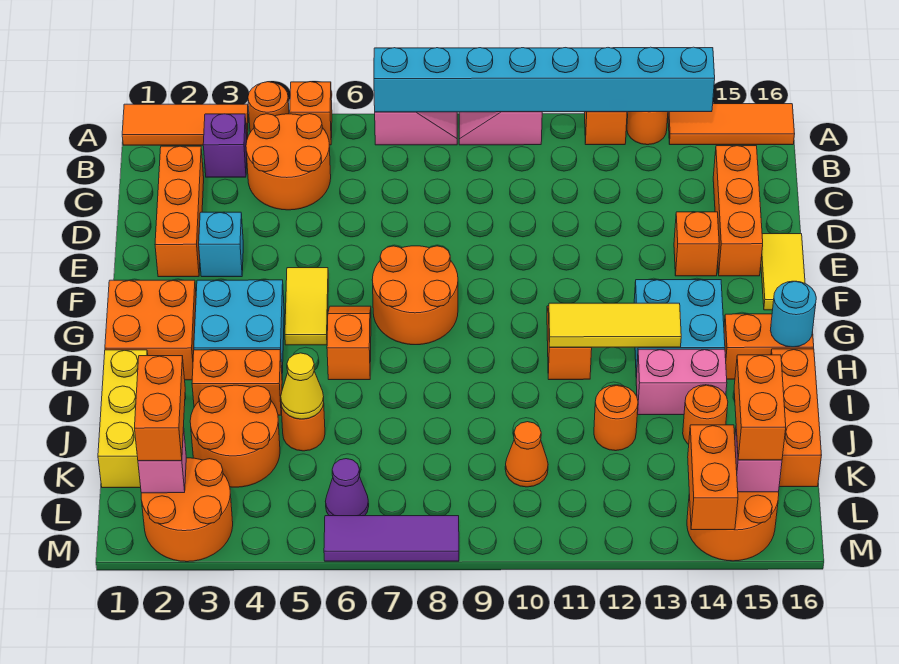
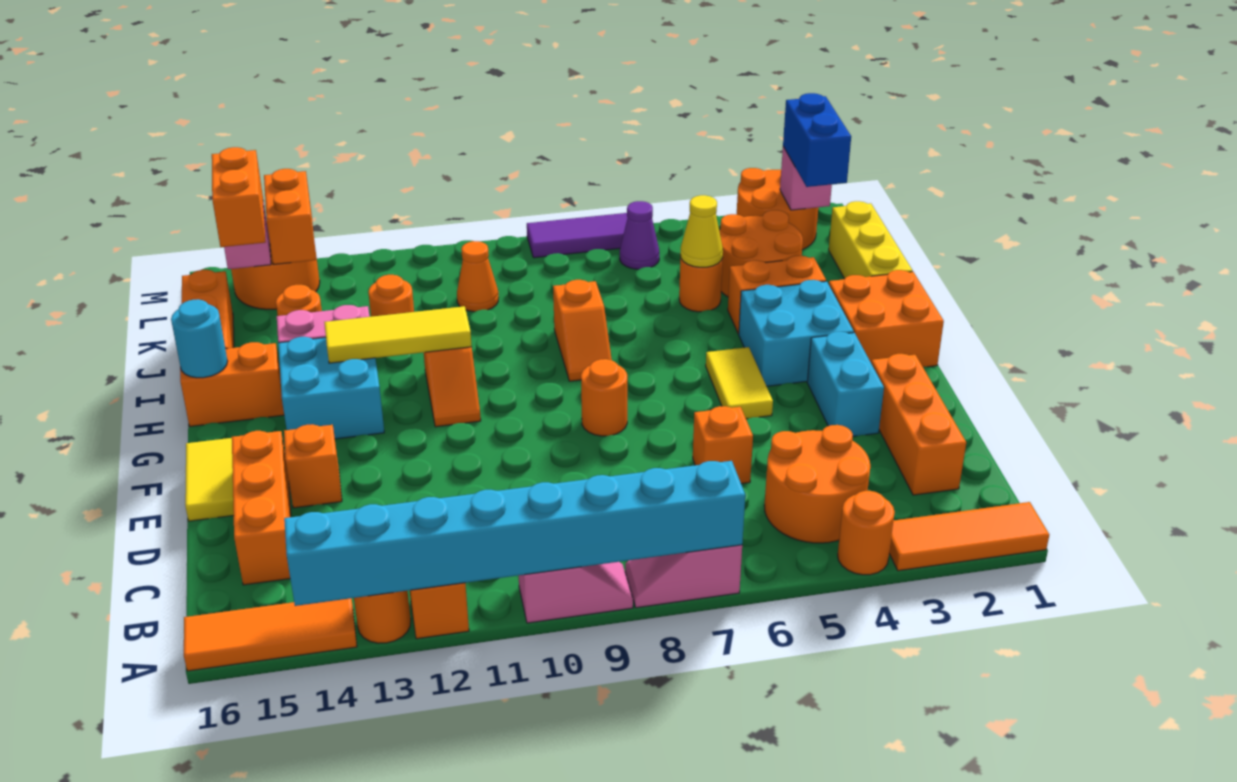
orange brick A5 level 1 -> orange brick D6 level 1
purple brick B3 level 1 -> none
cyan brick E3 level 1 -> cyan brick E3:F3 level 1
orange round brick F7:G8 level 1 -> orange round brick F8 level 1
orange slope G6:H6 level 1 top H -> orange slope H8:I8 level 1 top I
orange brick K2:L2 level 3 -> blue brick K2:L2 level 3

